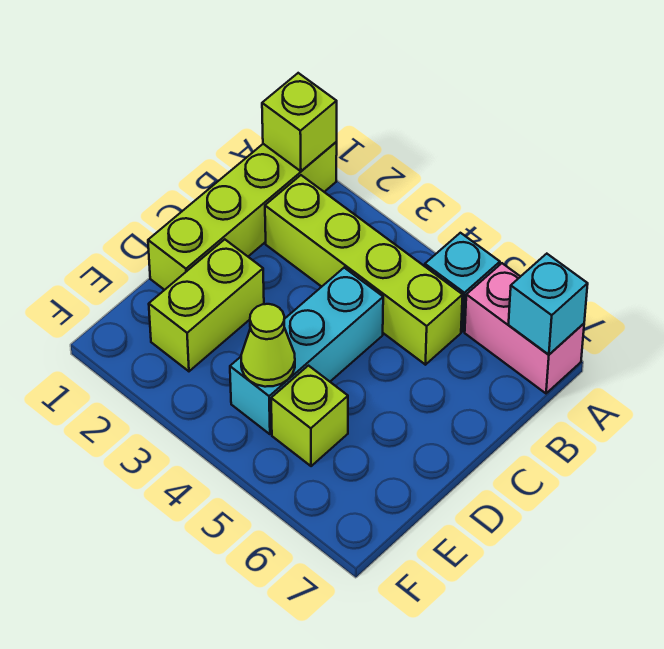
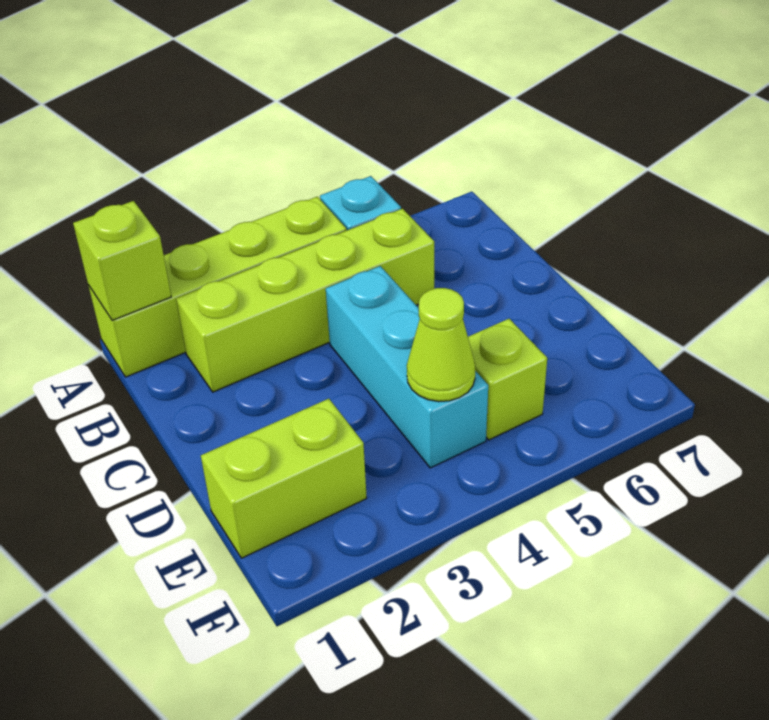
lime brick A1:D1 level 1 -> lime brick A1:A4 level 1
pink brick A6:A7 level 1 -> none
cyan brick A7 level 2 -> none
lime brick D2:E2 level 1 -> lime brick E1:E2 level 1

